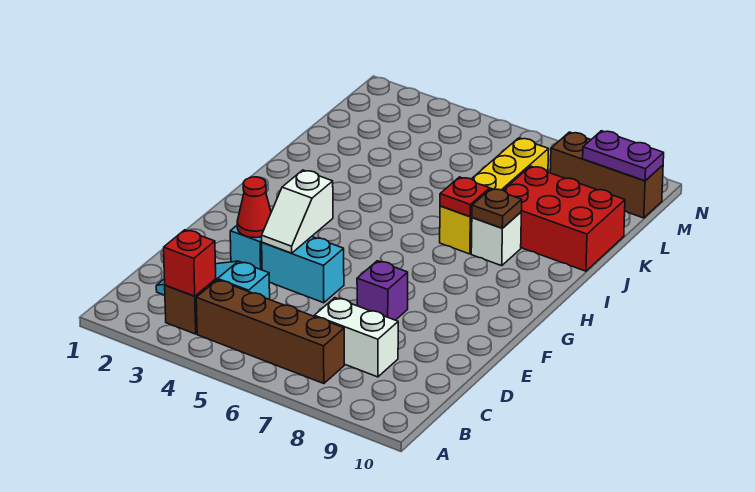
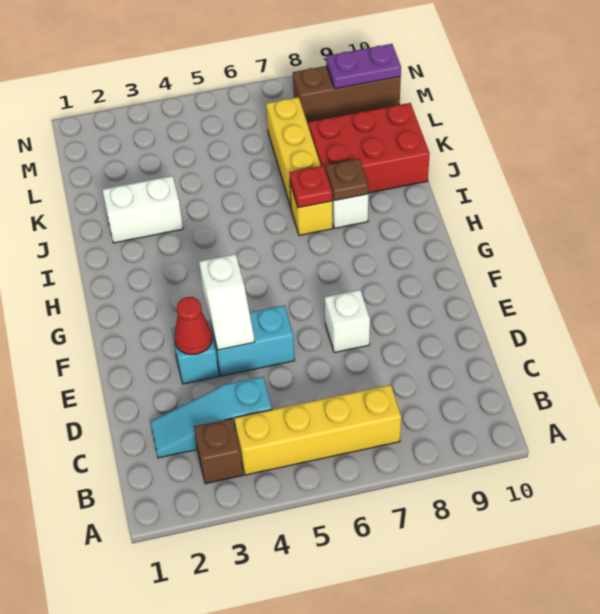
red brick B3 level 2 -> none
brown brick B4:B7 level 1 -> yellow brick B4:B7 level 1
white brick C7:C8 level 1 -> white brick J2:J3 level 1
purple brick E7 level 1 -> white brick E7 level 1

